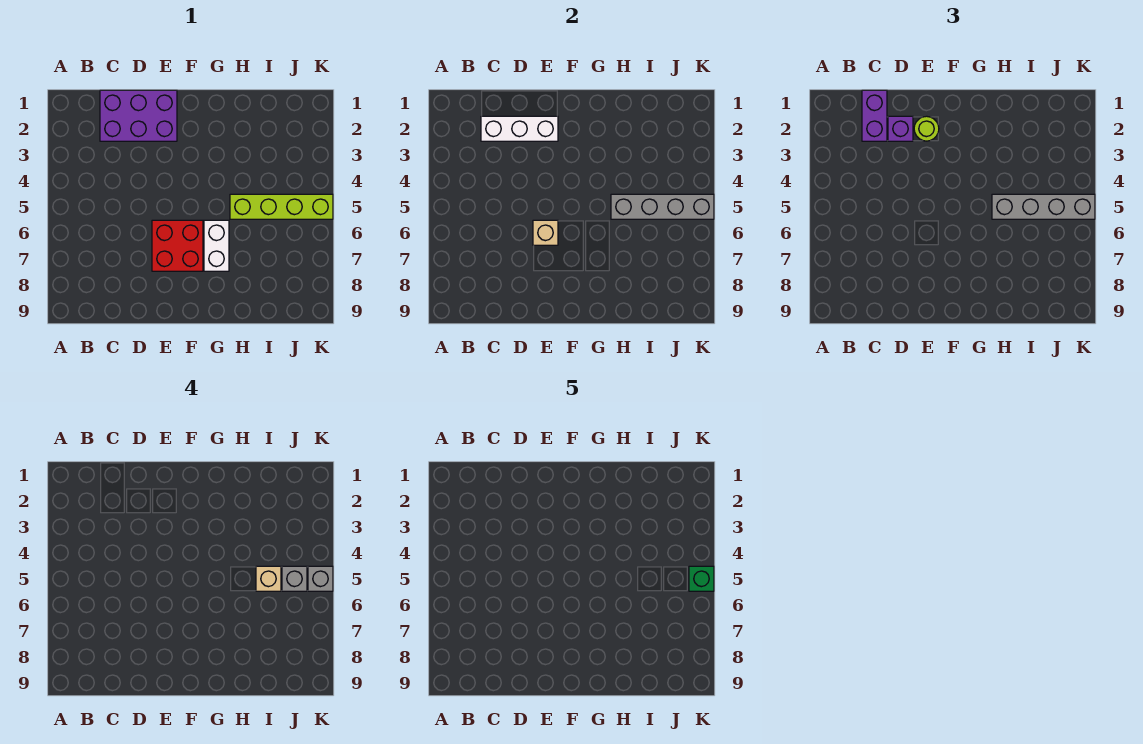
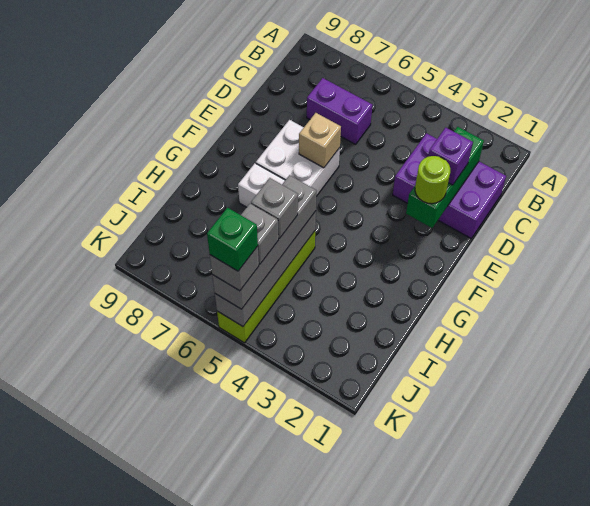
purple brick C1:E2 level 1 -> purple brick C1:D3 level 1
purple brick C1:C2 level 3 -> purple brick C6:C7 level 1
white brick C2:E2 level 2 -> green brick C2:E2 level 2
red brick E6:F7 level 1 -> white brick E6:F7 level 1
tan brick I5 level 4 -> grey brick I5 level 4

